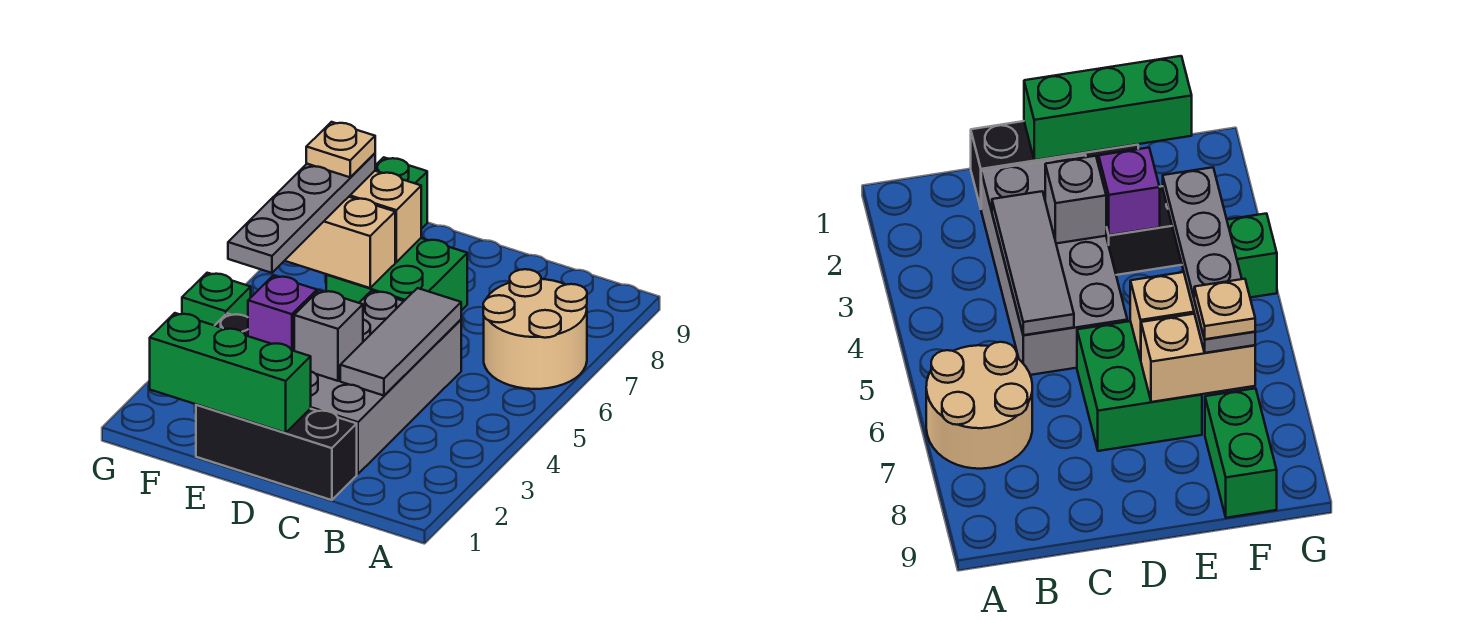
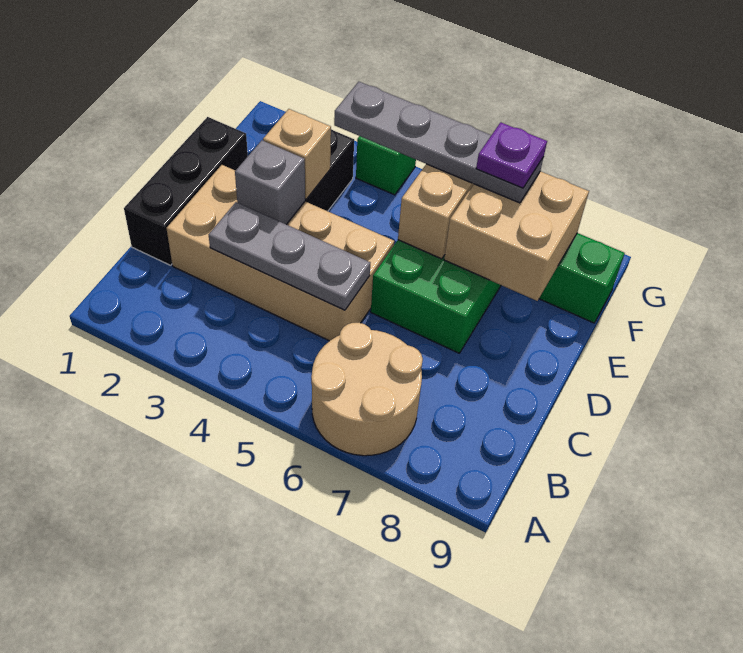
grey brick C2:D5 level 1 -> tan brick C2:D5 level 1
grey tile C3:C5 level 2 -> grey plate C3:C5 level 2
green brick D1:F1 level 2 -> none
purple brick E3 level 2 -> tan brick E3 level 2
tan brick E7:F7 level 2 -> tan brick E7:F8 level 2
tan plate F7 level 4 -> purple plate F7 level 4

